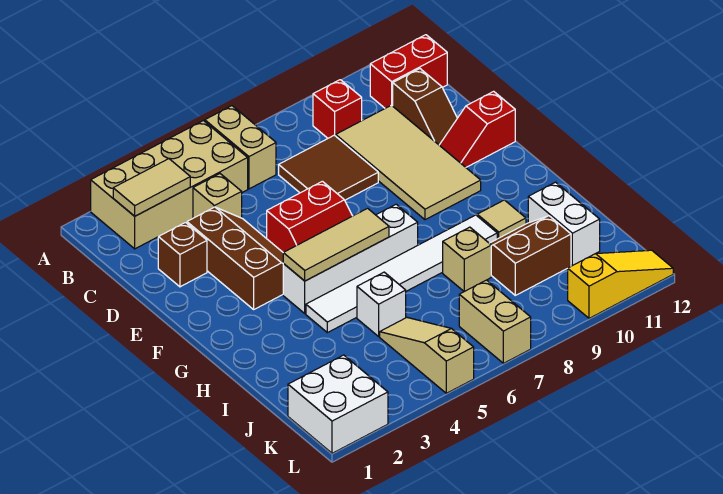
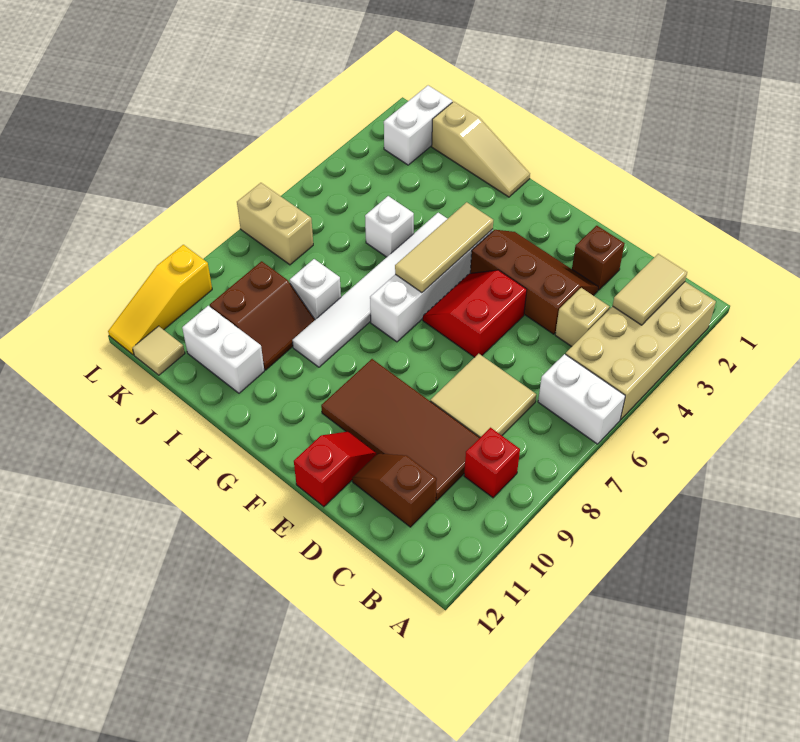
tan brick A6:B6 level 1 -> white brick A6:B6 level 1
red brick B11:B12 level 1 -> none
brown tile C7:D8 level 1 -> tan tile C7:D8 level 1
tan tile C9:F10 level 1 -> brown tile C9:F10 level 1
brown slope D3:F4 level 1 top 3 -> brown slope D3:F4 level 1 top 4
tan tile H10 level 1 -> tan tile K12 level 1
tan brick I8 level 1 -> white brick I8 level 1
tan slope J5:L5 level 1 top L -> tan slope H1:J1 level 1 top J
white brick K1:L2 level 1 -> white brick K1:K2 level 1

